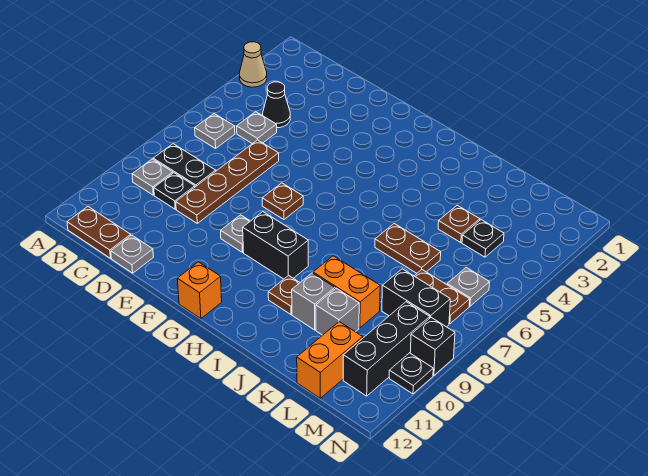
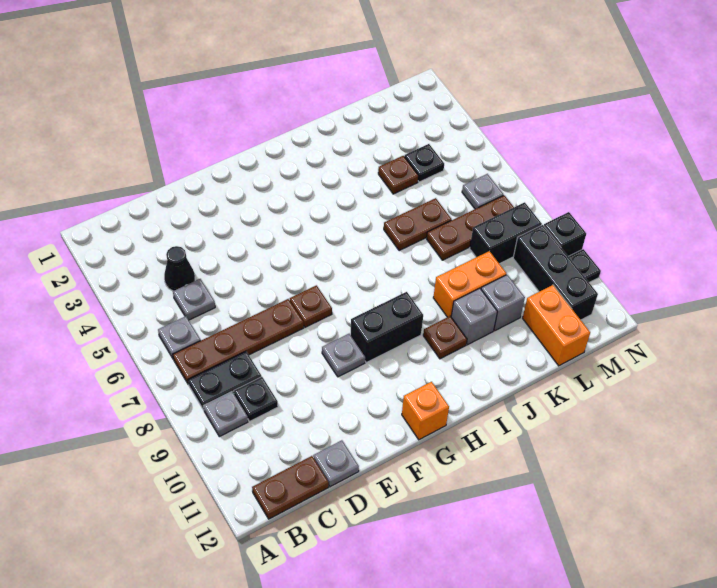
tan cone A3 level 1 -> none
brown plate D6:D9 level 1 -> brown plate B7:E7 level 1
brown plate L7:M7 level 1 -> brown plate K7:M7 level 1

